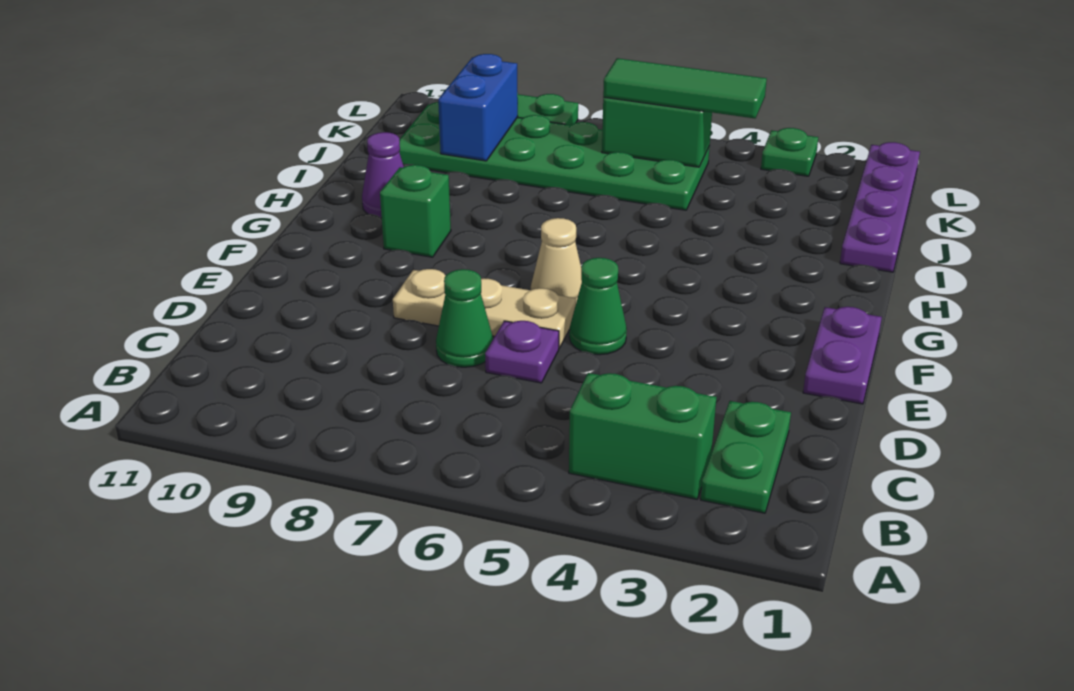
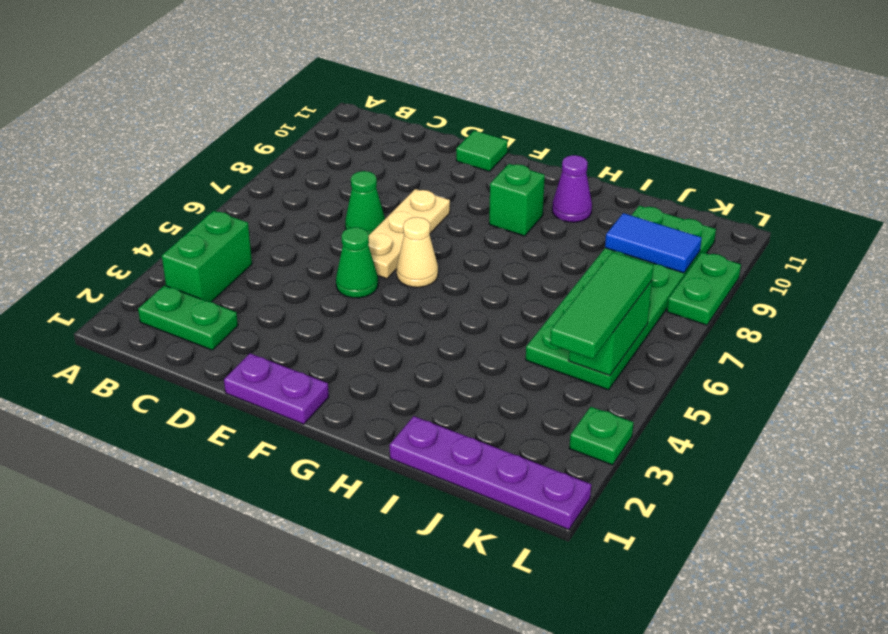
purple plate D6 level 1 -> none
none -> green tile E11 level 1
blue brick J9:K9 level 2 -> blue tile J9:K9 level 2

